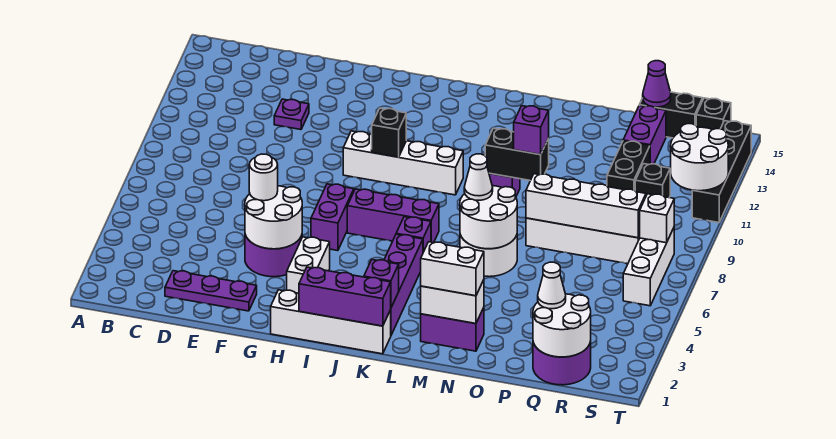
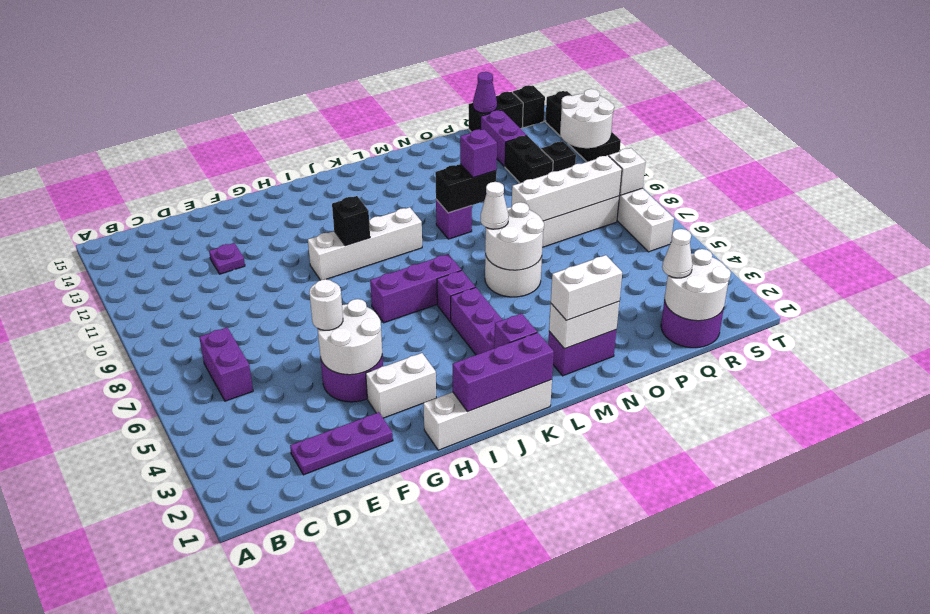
white brick H3:H4 level 1 -> white brick G3:H3 level 1
purple brick H6:H7 level 1 -> purple brick C6:C7 level 1

